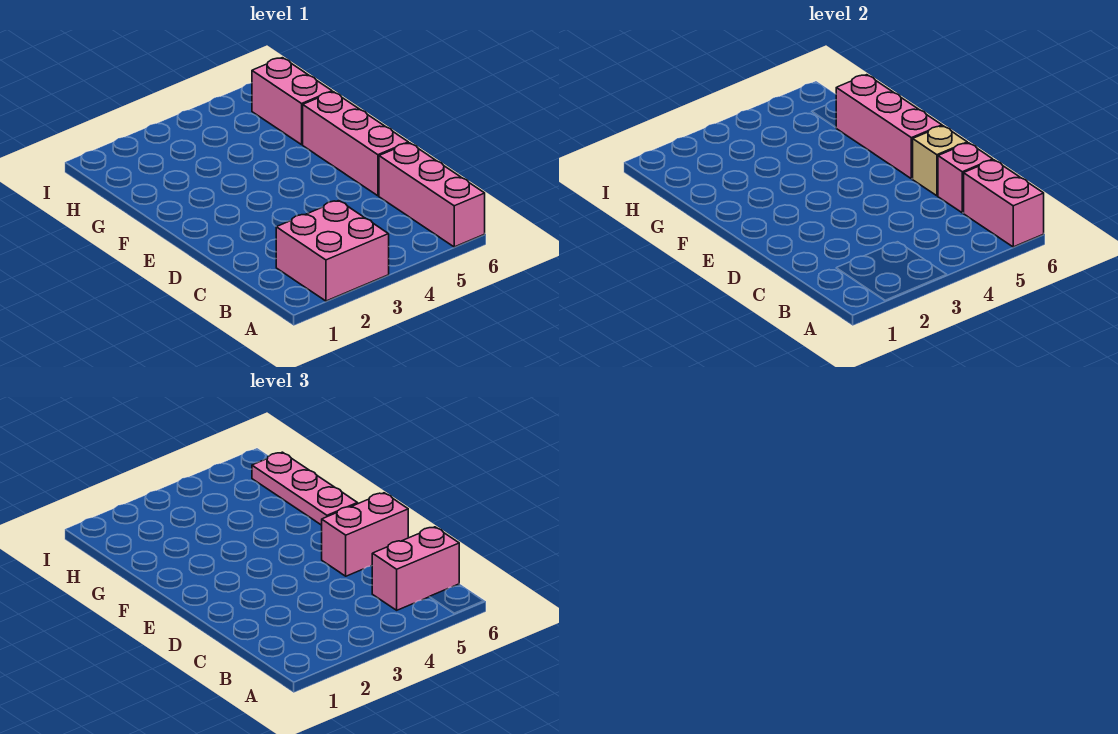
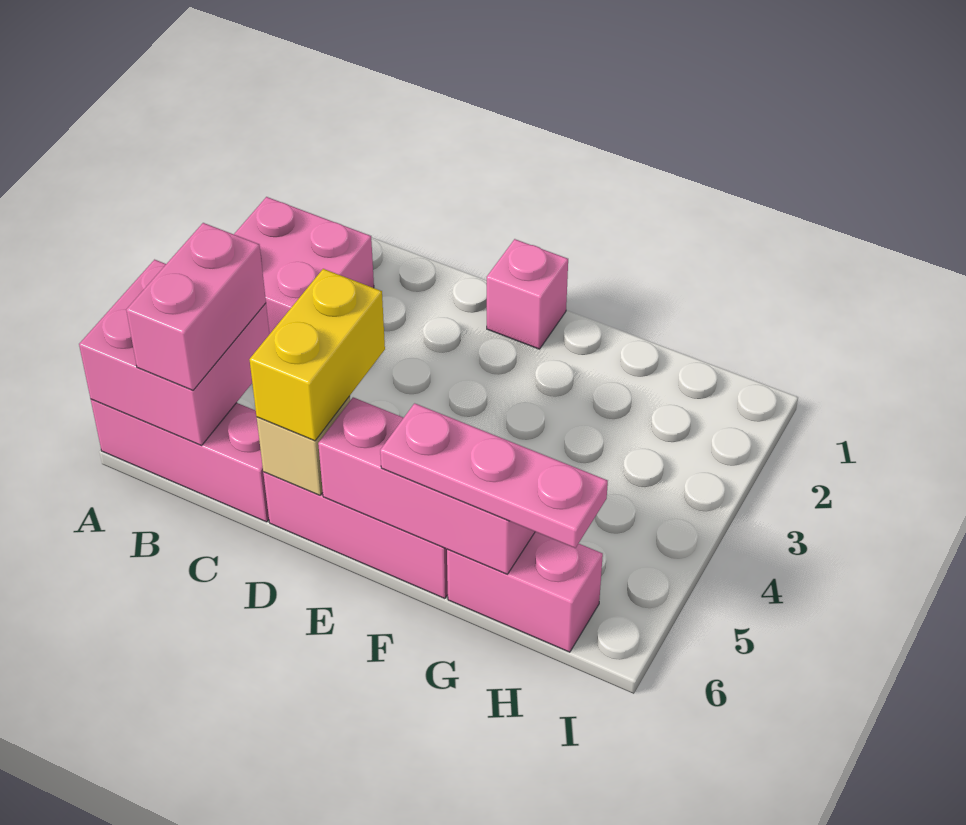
pink brick A6:B6 level 2 -> pink brick A5:B6 level 2
pink brick C6 level 2 -> pink brick E1 level 1
pink brick D5:D6 level 3 -> yellow brick D5:D6 level 3

